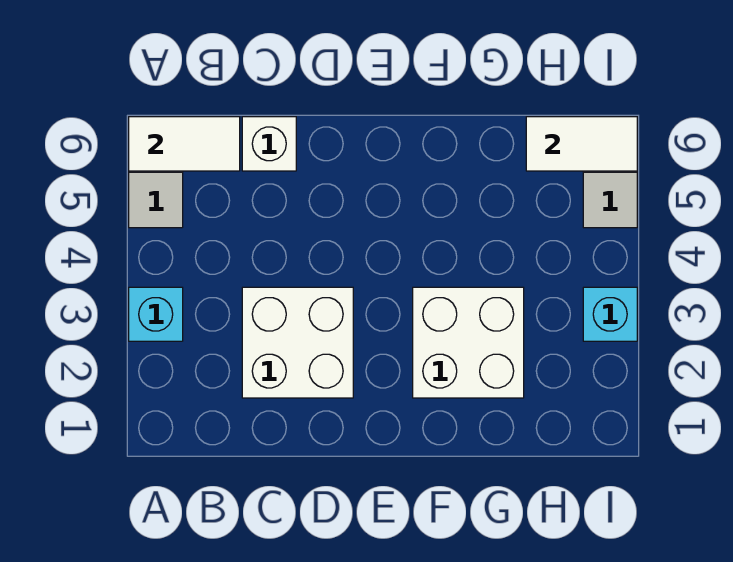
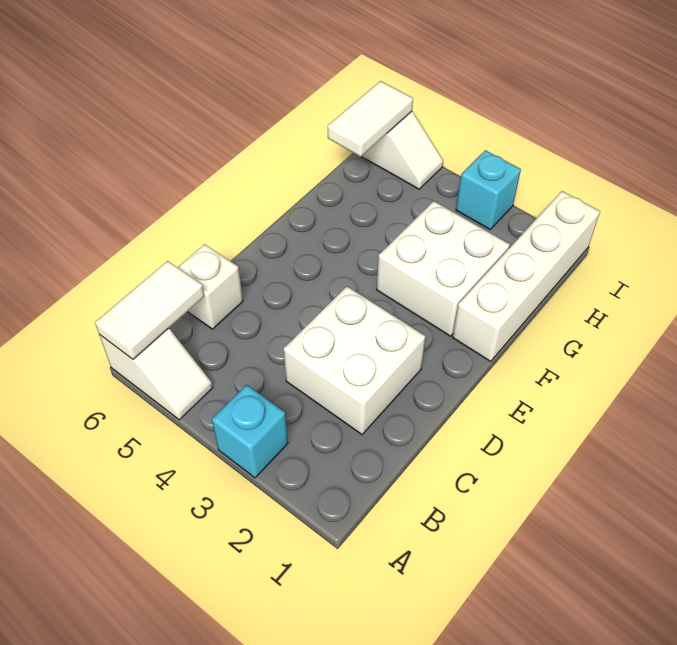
none -> white brick F1:I1 level 1

